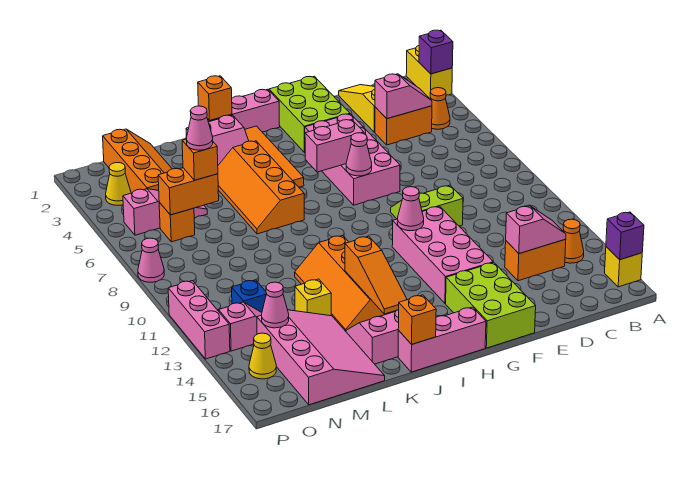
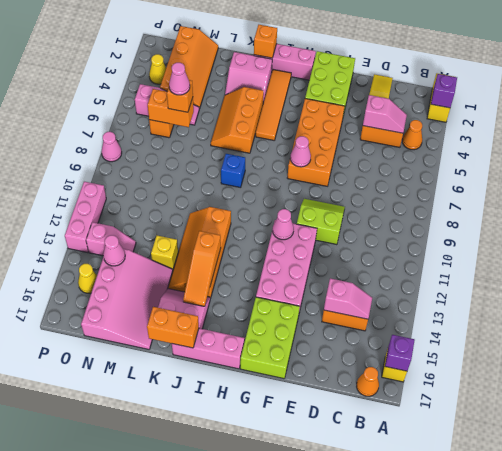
orange cone B14 level 1 -> orange cone B17 level 1
pink brick F4:G7 level 1 -> orange brick F4:G7 level 1
pink brick G6:H6 level 2 -> none
orange slope J4:K7 level 1 top J -> orange slope J4:K6 level 1 top J
orange brick J17 level 2 -> orange brick J17:K17 level 2
blue brick N12 level 1 -> blue brick J8 level 1

